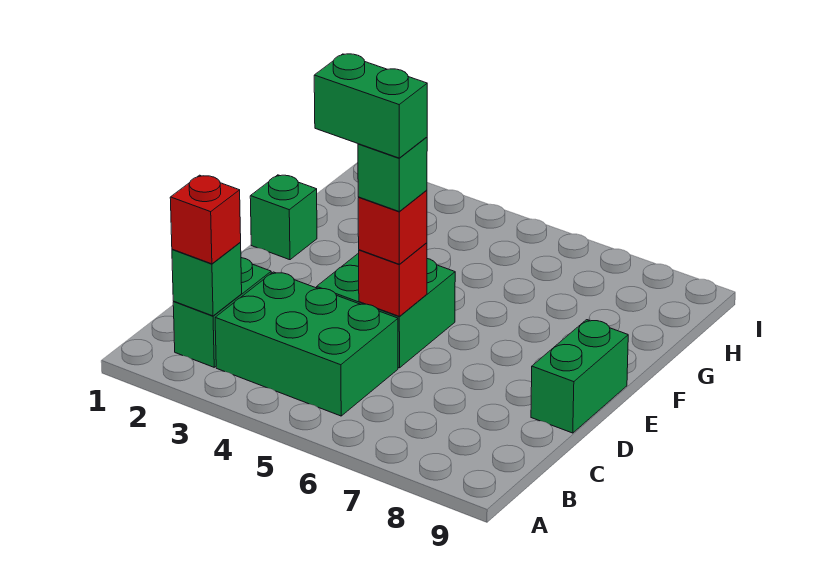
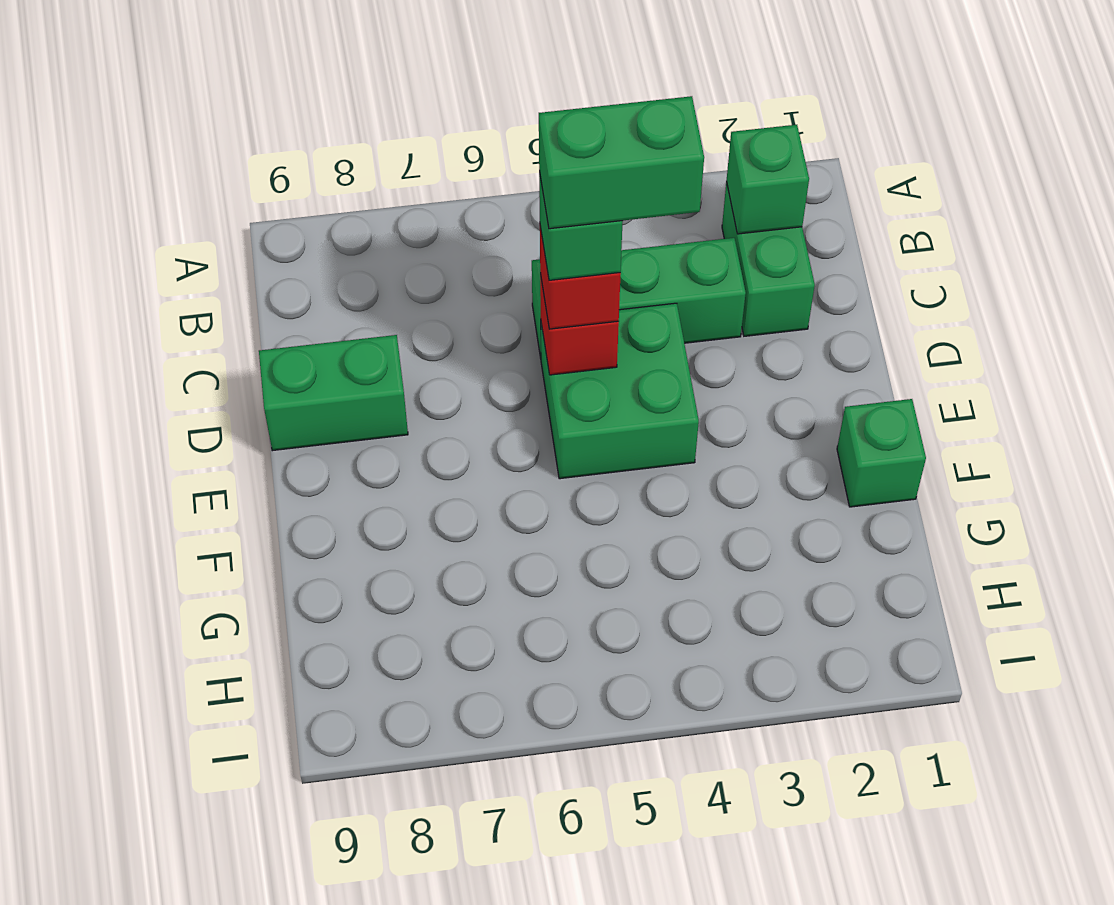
red brick B2 level 3 -> none
green brick B3:C5 level 1 -> green brick C3:C5 level 1
green brick D9:E9 level 1 -> green brick D8:D9 level 1

